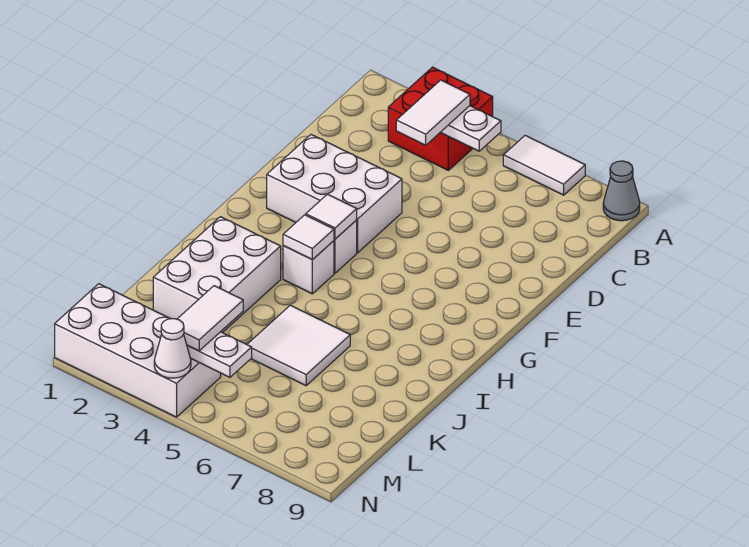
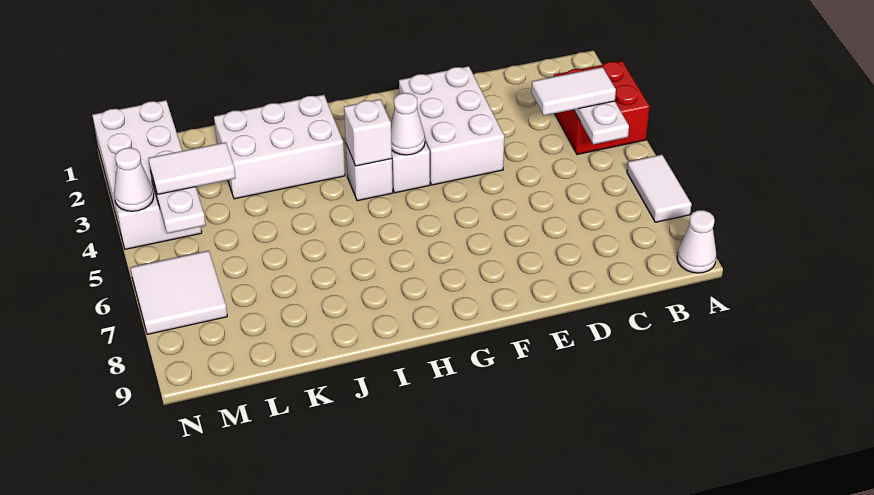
grey cone A9 level 1 -> white cone A9 level 1
white tile G4 level 2 -> white cone G4 level 2
white tile H4 level 2 -> white brick H4 level 2
white tile J5:K6 level 1 -> white tile M6:N7 level 1

